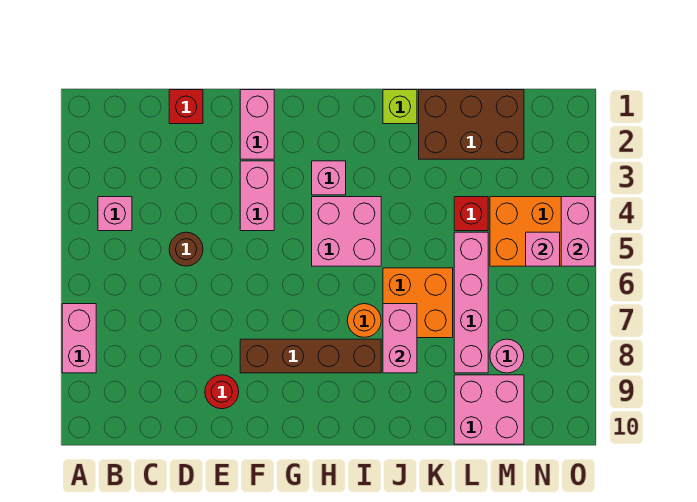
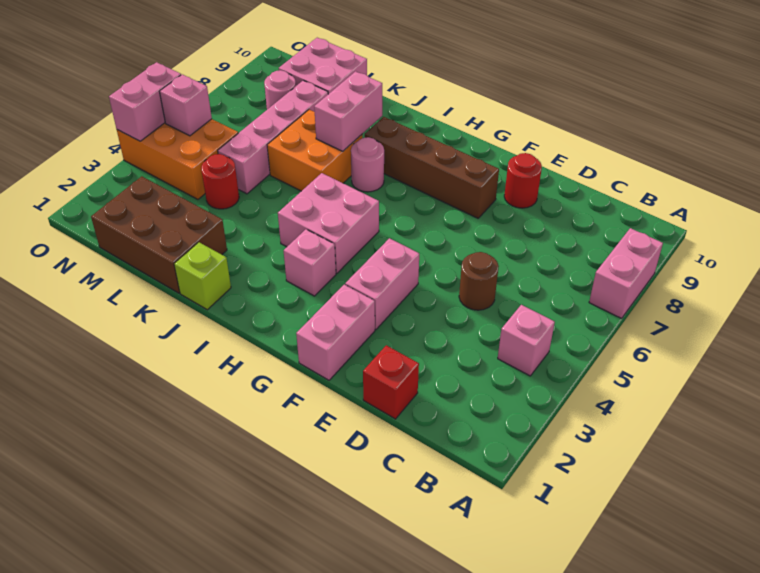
orange round brick I7 level 1 -> pink round brick I7 level 1
red brick L4 level 1 -> red round brick L4 level 1

